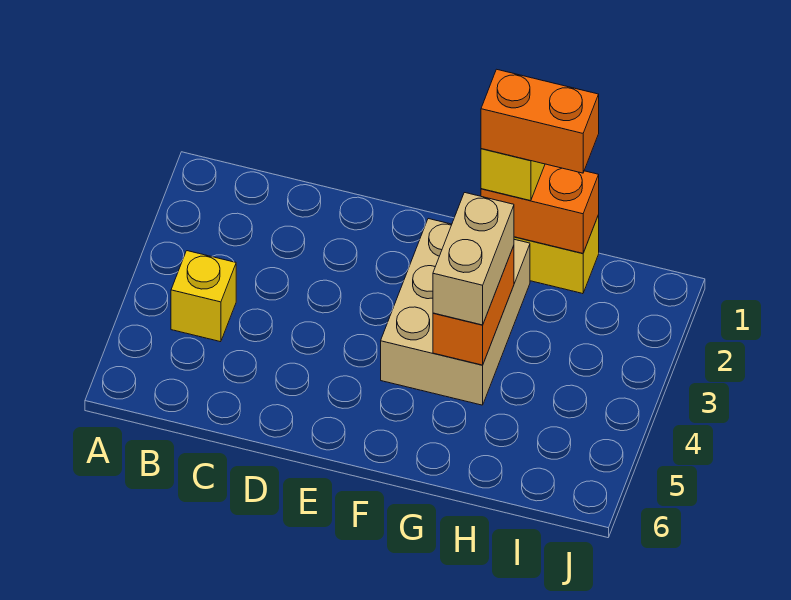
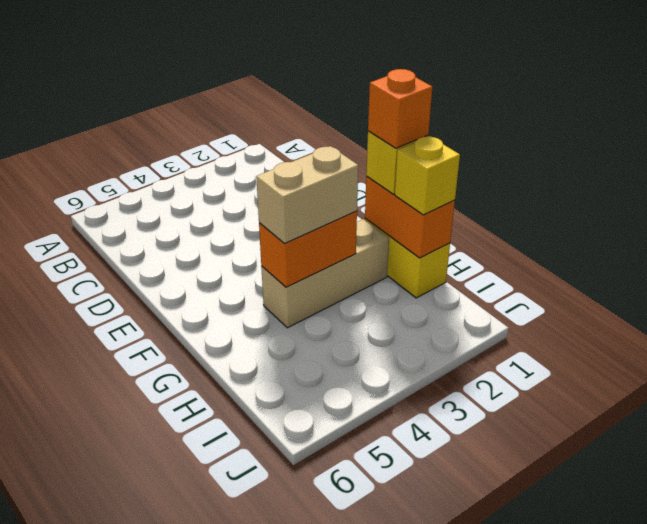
yellow brick B4 level 1 -> yellow brick H1 level 3
tan brick F2:G4 level 1 -> tan brick G2:G4 level 1
orange brick G1:H1 level 4 -> orange brick G1 level 4

